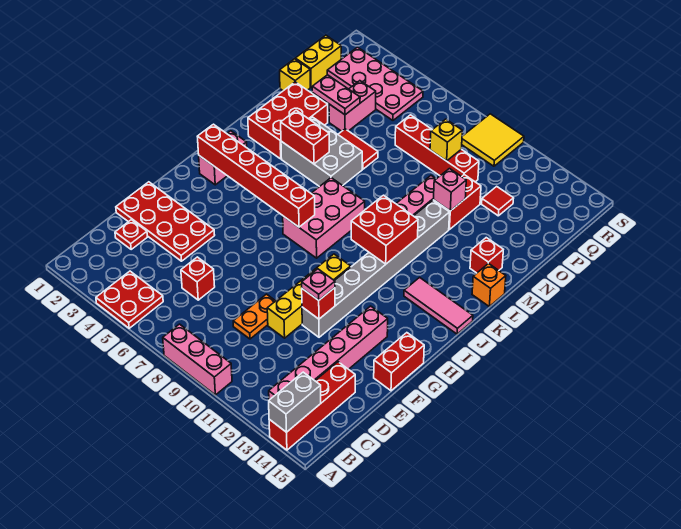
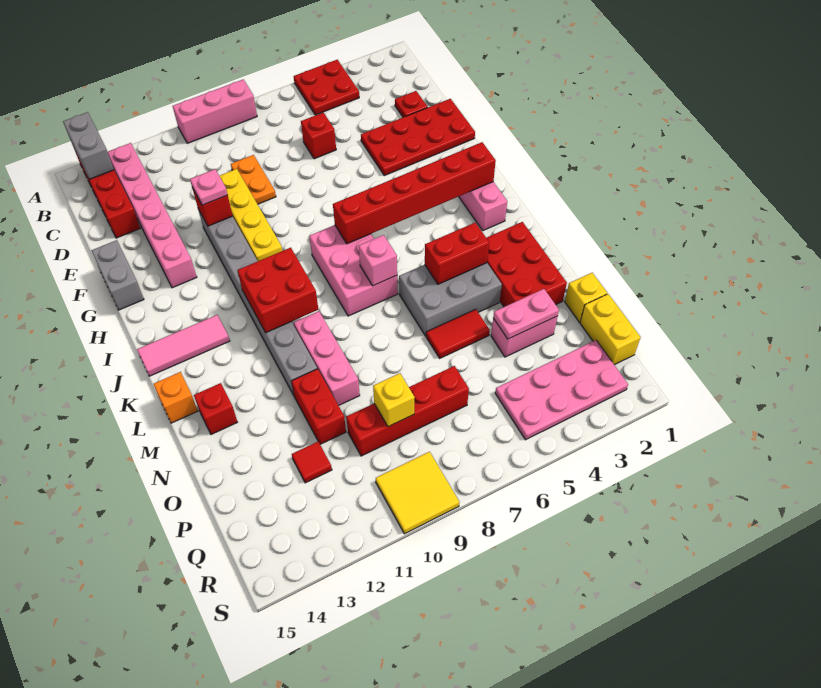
red brick F15:G15 level 1 -> grey brick F15:G15 level 1
pink brick N11 level 2 -> pink brick K7 level 2
pink brick O4:P4 level 1 -> pink brick O3:O4 level 1

